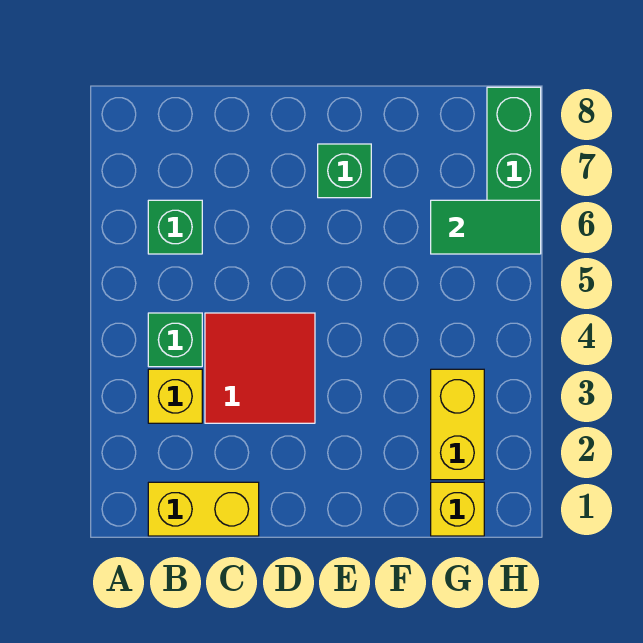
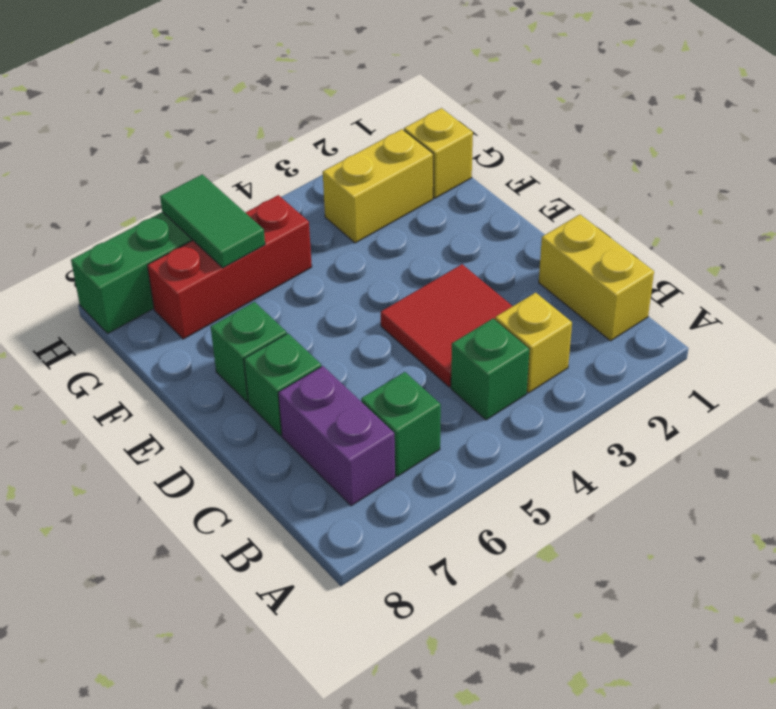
none -> purple brick B7:C7 level 1
none -> green brick D7 level 1
none -> red brick G5:G7 level 1

